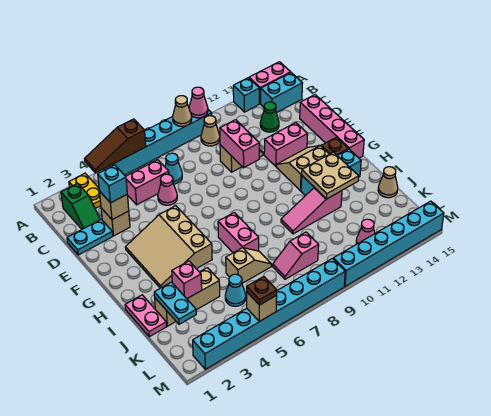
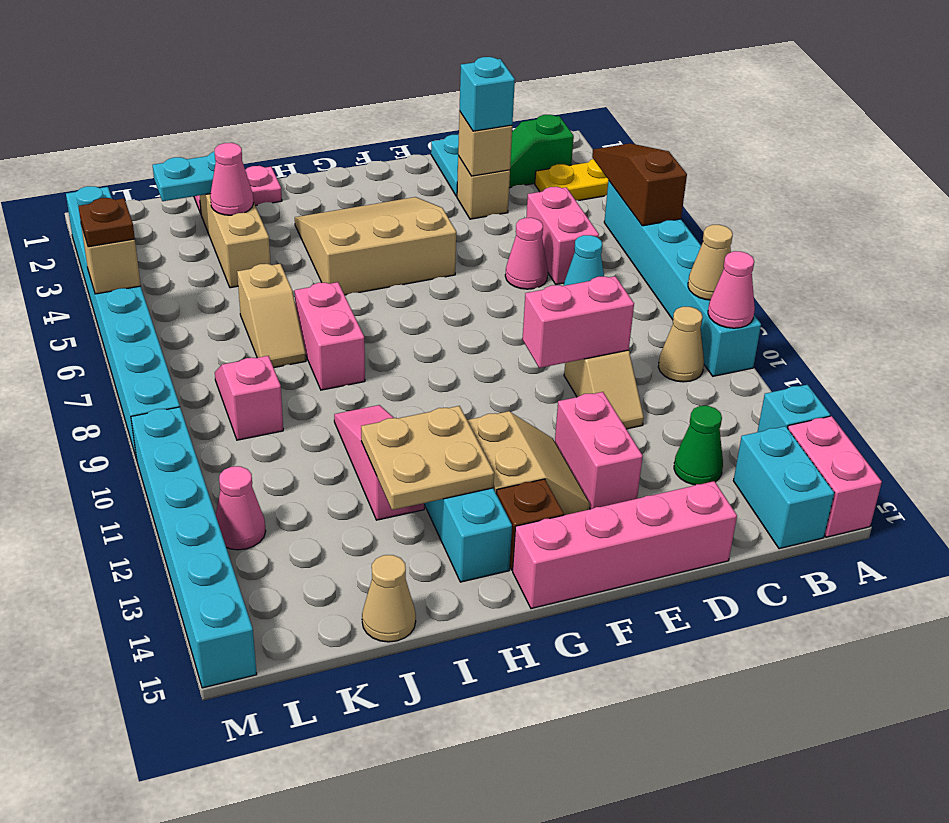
pink brick H7:I7 level 1 -> pink brick I7:I8 level 1
pink brick J3 level 2 -> pink cone J3 level 2
cyan cone K5 level 1 -> none

